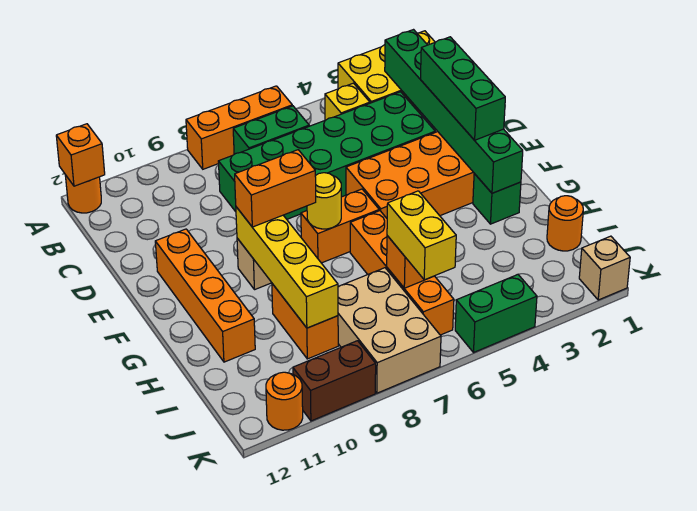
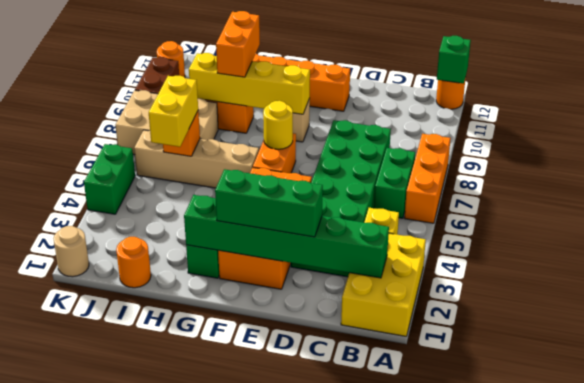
orange brick A12 level 2 -> green brick A12 level 2
orange brick F8:F9 level 3 -> orange brick H9:H10 level 3
orange brick G6:J6 level 1 -> tan brick G6:J6 level 1
yellow brick I6:J6 level 3 -> yellow brick I5:I6 level 3
tan brick K1 level 1 -> tan round brick K1 level 1

